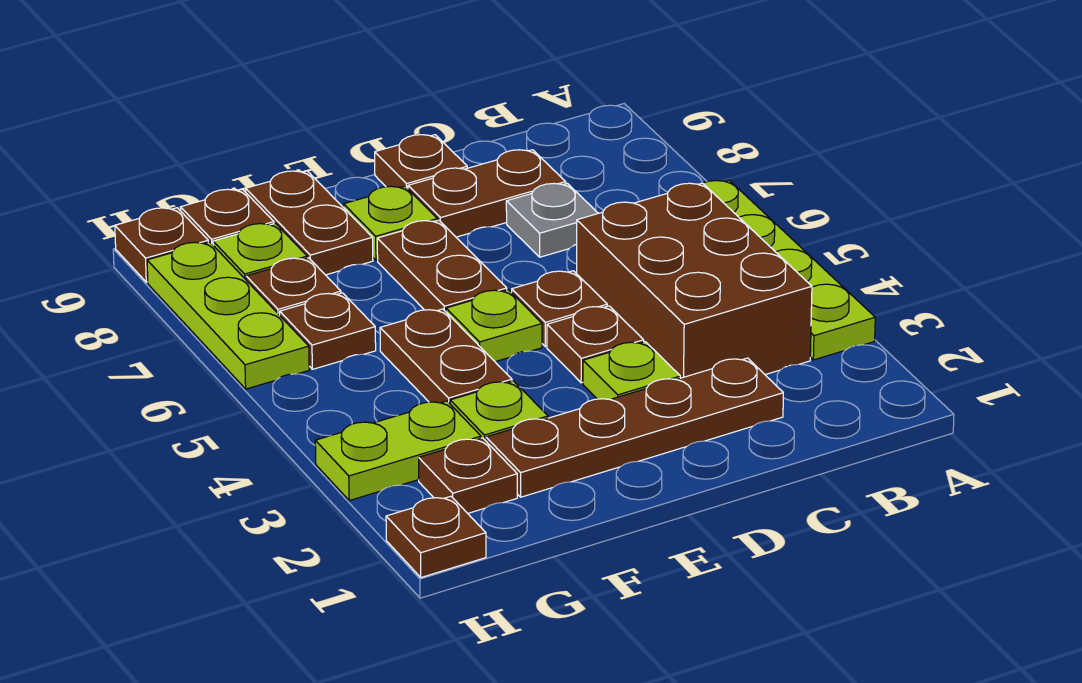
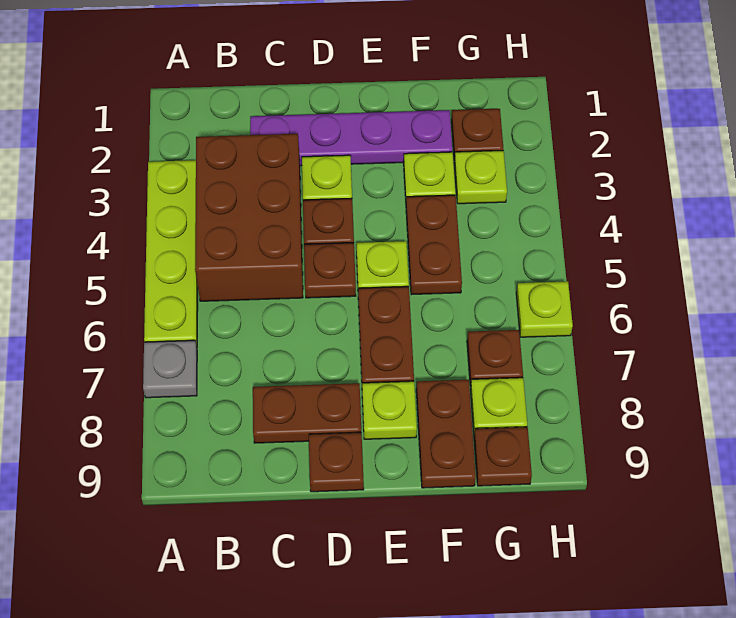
brown plate C2:F2 level 1 -> purple plate C2:F2 level 1
grey plate C7 level 1 -> grey plate A7 level 1
lime plate G3:H3 level 1 -> lime plate G3 level 1
brown plate G6 level 1 -> none
brown plate H1 level 1 -> none
lime plate H6:H8 level 1 -> lime plate H6 level 1
brown plate H9 level 1 -> none

